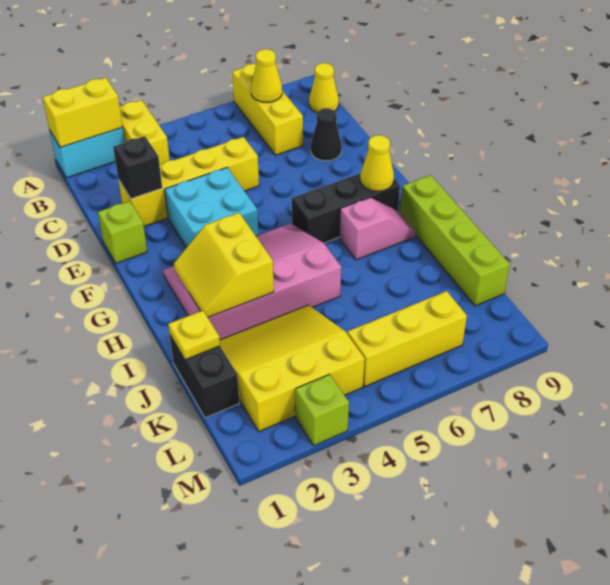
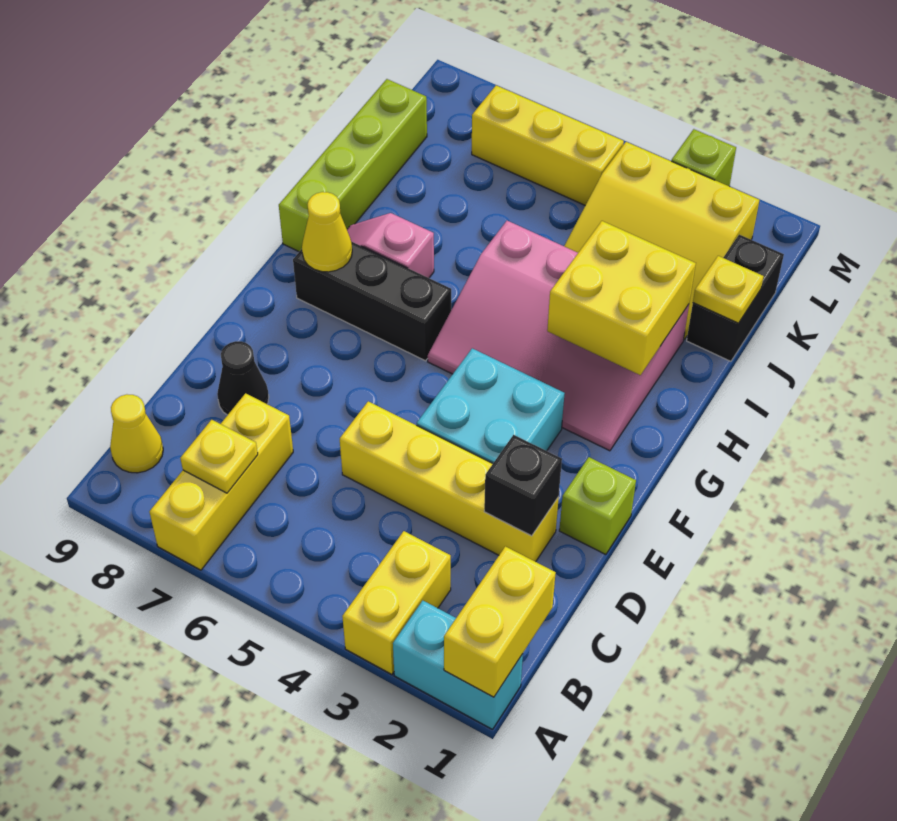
yellow brick A1:A2 level 2 -> yellow brick A1:B1 level 2
yellow cone B7 level 2 -> yellow plate B7 level 2
yellow slope H2:I3 level 2 top 3 -> yellow brick H2:I3 level 2

